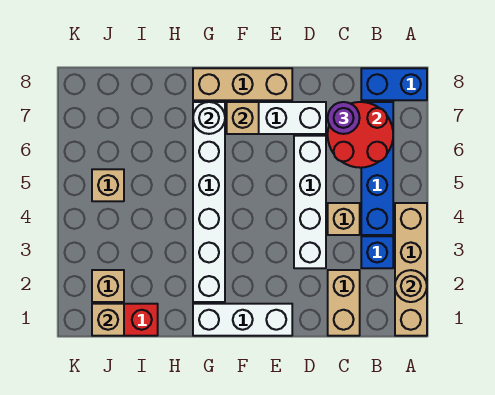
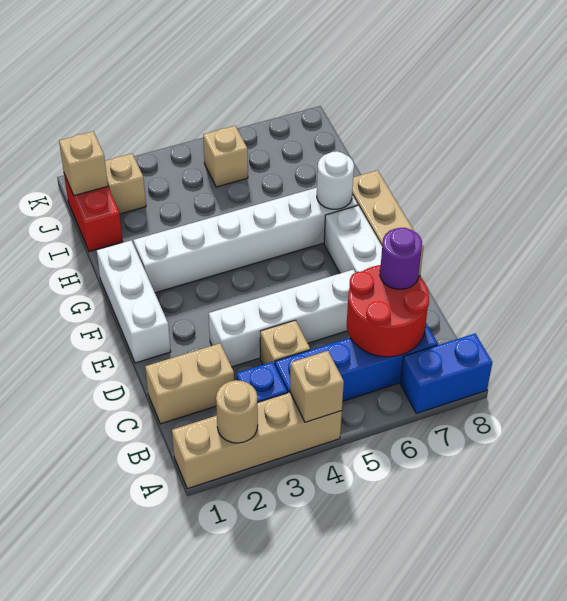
blue brick A8:B8 level 1 -> blue brick A7:A8 level 1
tan brick F7 level 2 -> tan brick A4 level 2

